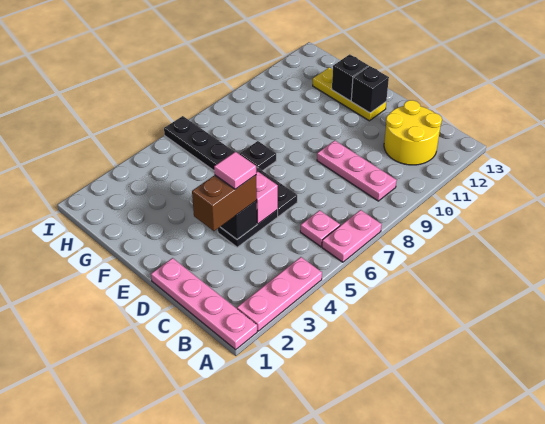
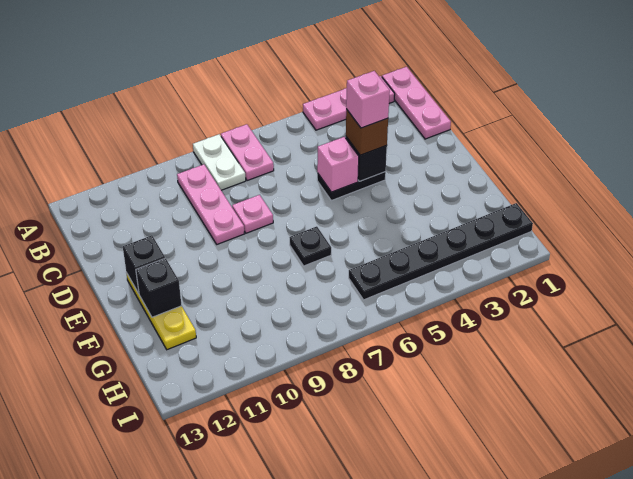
pink plate A1:D1 level 1 -> pink plate A1:C1 level 1
pink plate A6:A7 level 1 -> pink plate A7:B7 level 1
none -> white plate A8:B8 level 1
pink plate B6 level 1 -> pink plate D8 level 1
yellow round brick B11:C12 level 1 -> none
brown brick D3:D4 level 3 -> brown brick D4 level 3
pink tile D4 level 4 -> pink brick D4 level 4
black plate D6:I6 level 1 -> black plate H1:H6 level 1

